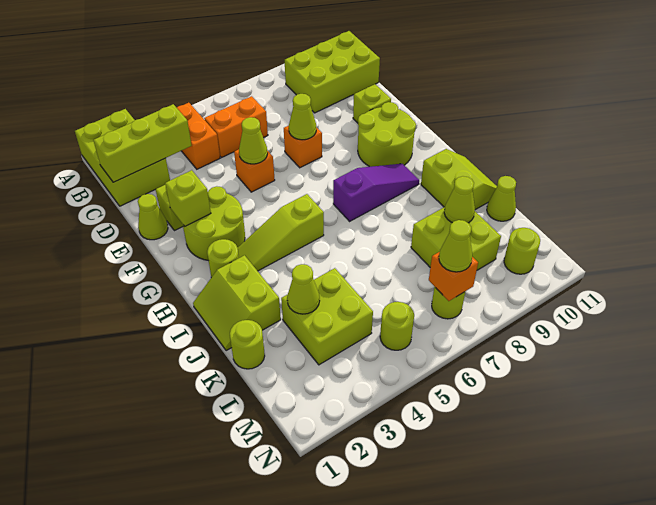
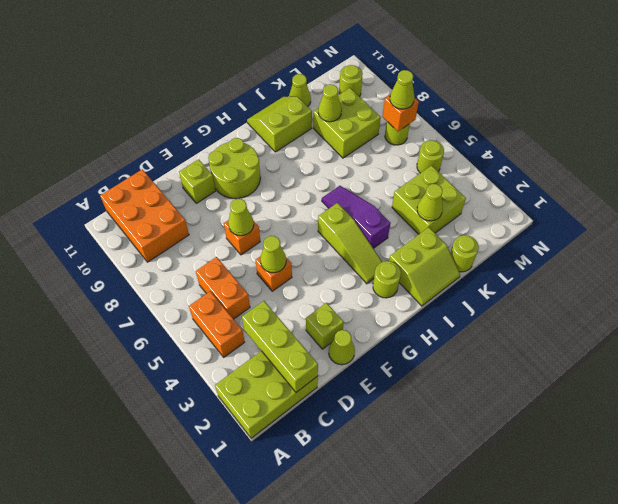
orange brick B4:C4 level 1 -> orange brick B4:B5 level 1
lime brick B9:C11 level 1 -> orange brick B9:C11 level 1
lime round brick F2:G3 level 1 -> none
lime brick F2 level 2 -> none
purple slope H7:H9 level 1 top 7 -> purple slope I4:I6 level 1 top 4

